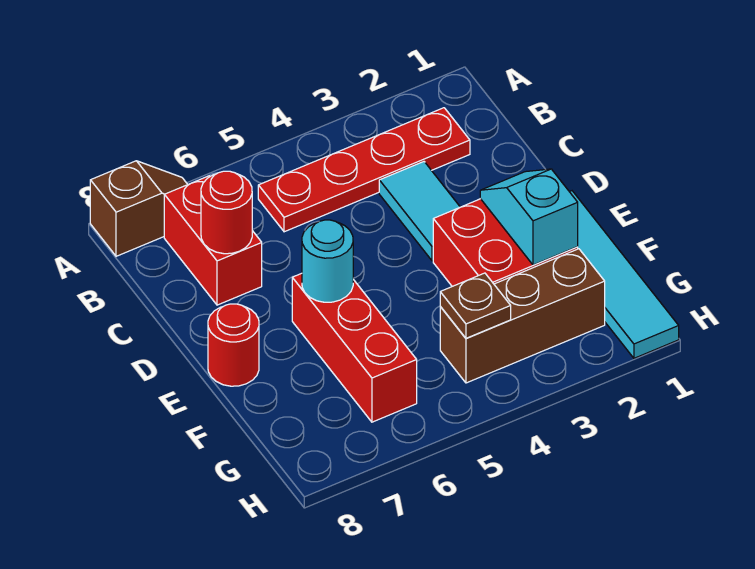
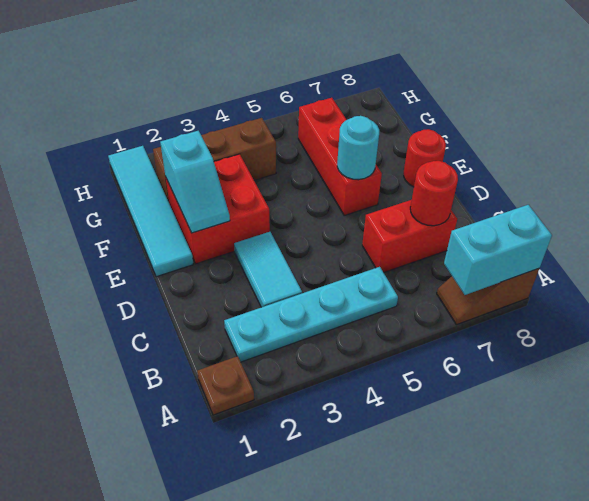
none -> cyan brick A7:A8 level 2
red plate B2:B5 level 1 -> cyan plate B2:B5 level 1
red brick B7:C7 level 1 -> red brick C6:C7 level 1
brown plate G4 level 2 -> brown plate A1 level 1

